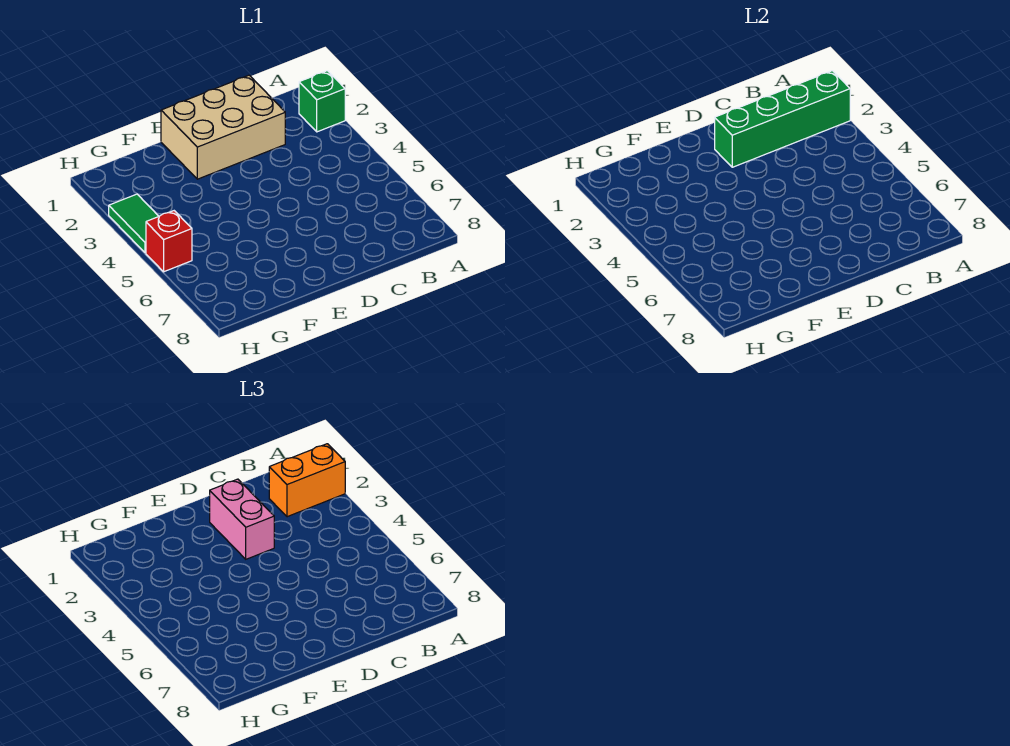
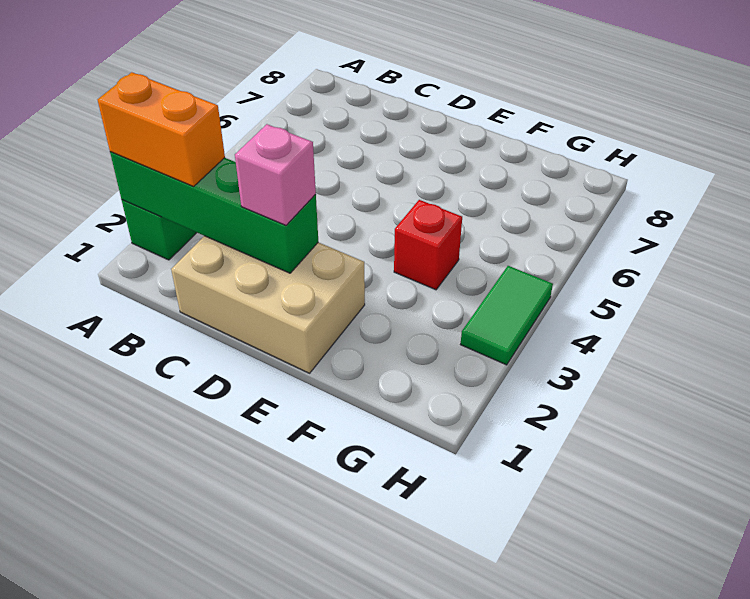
pink brick D2:D3 level 3 -> pink brick D2 level 3
red brick H5 level 1 -> red brick F4 level 1

